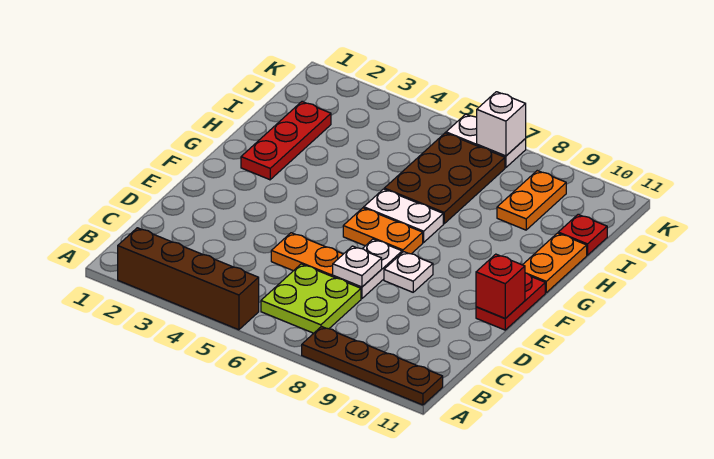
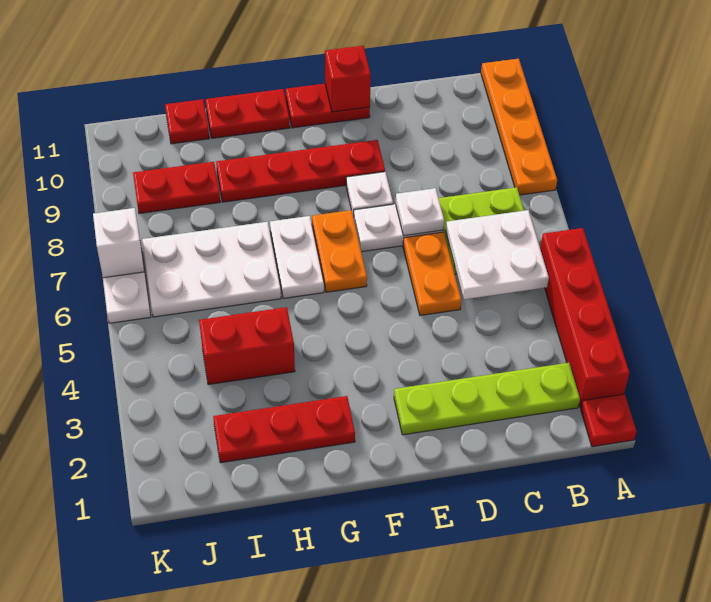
none -> red plate A1 level 1
brown brick A2:A5 level 1 -> red brick A2:A5 level 1
brown plate A8:A11 level 1 -> orange plate A8:A11 level 1
none -> lime plate B2:E2 level 1
none -> white plate B5:C6 level 2
none -> red plate E9:H9 level 1
orange plate G11:H11 level 1 -> red plate G11:H11 level 1
none -> red brick H4:I4 level 1
brown plate H6:J7 level 1 -> white plate H6:J7 level 1
orange plate I9:J9 level 1 -> red plate I9:J9 level 1

